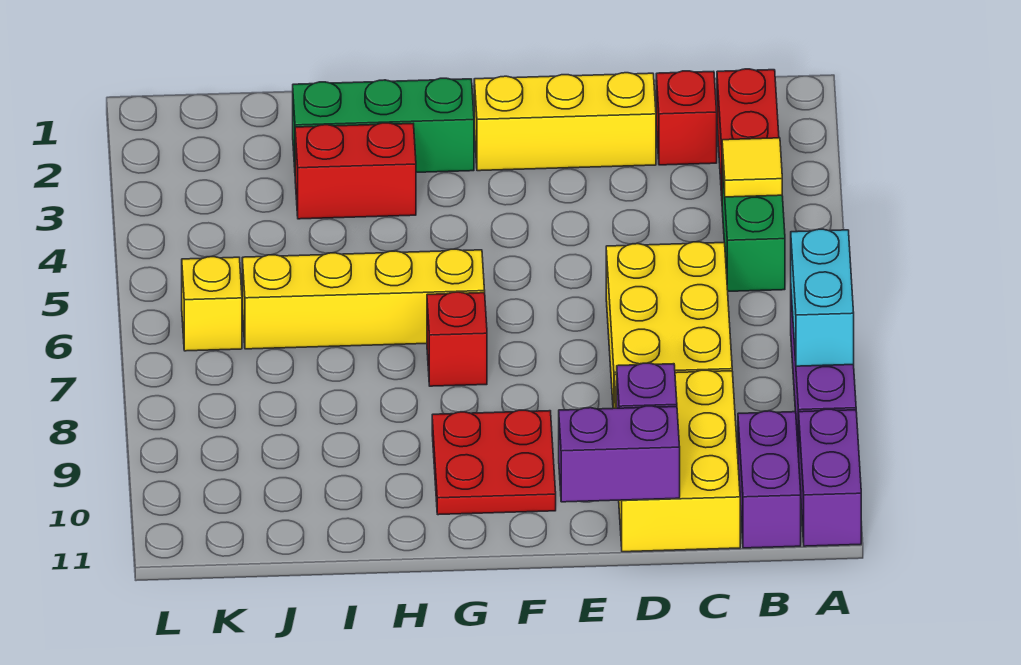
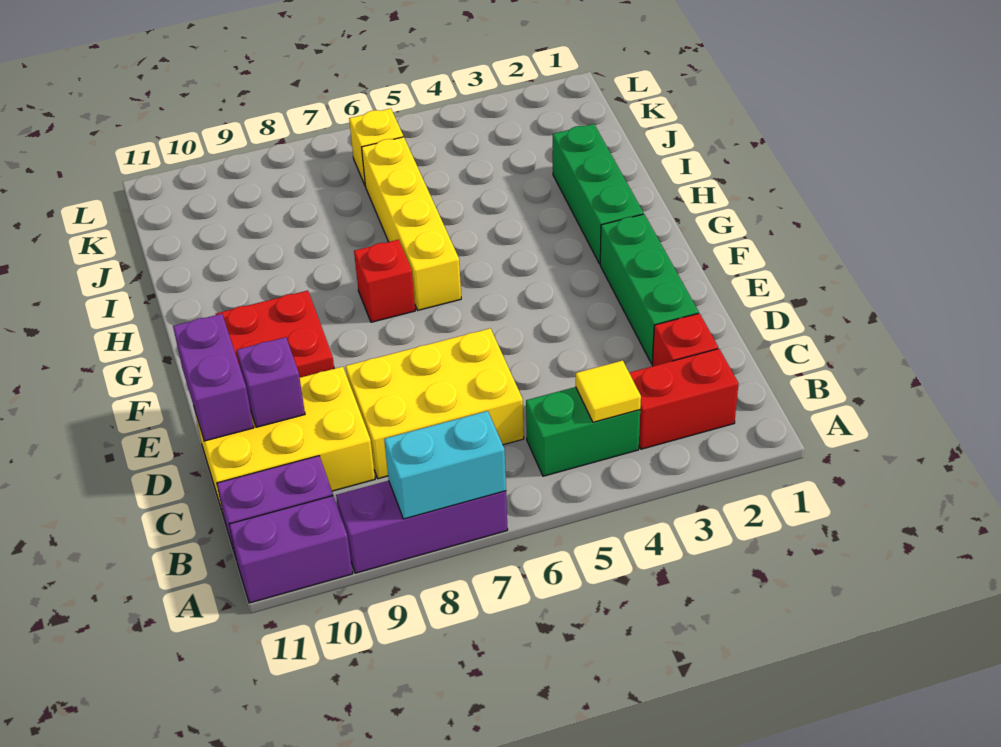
yellow brick D2:F2 level 1 -> green brick D2:F2 level 1
red brick H3:I3 level 1 -> none

